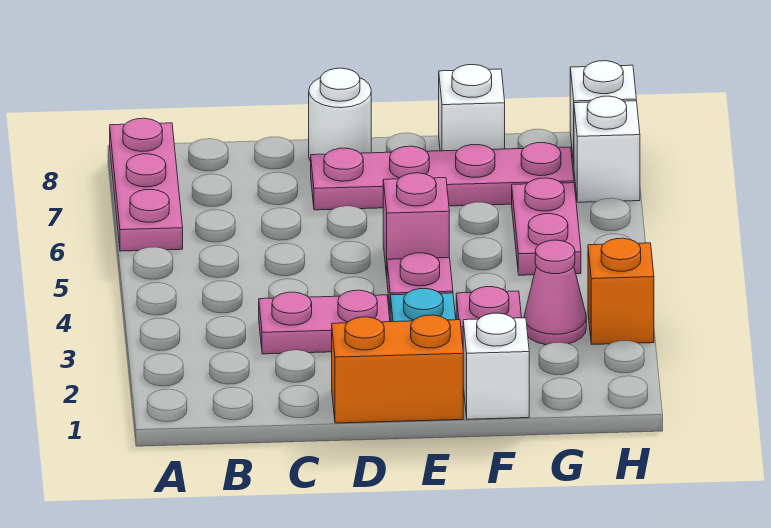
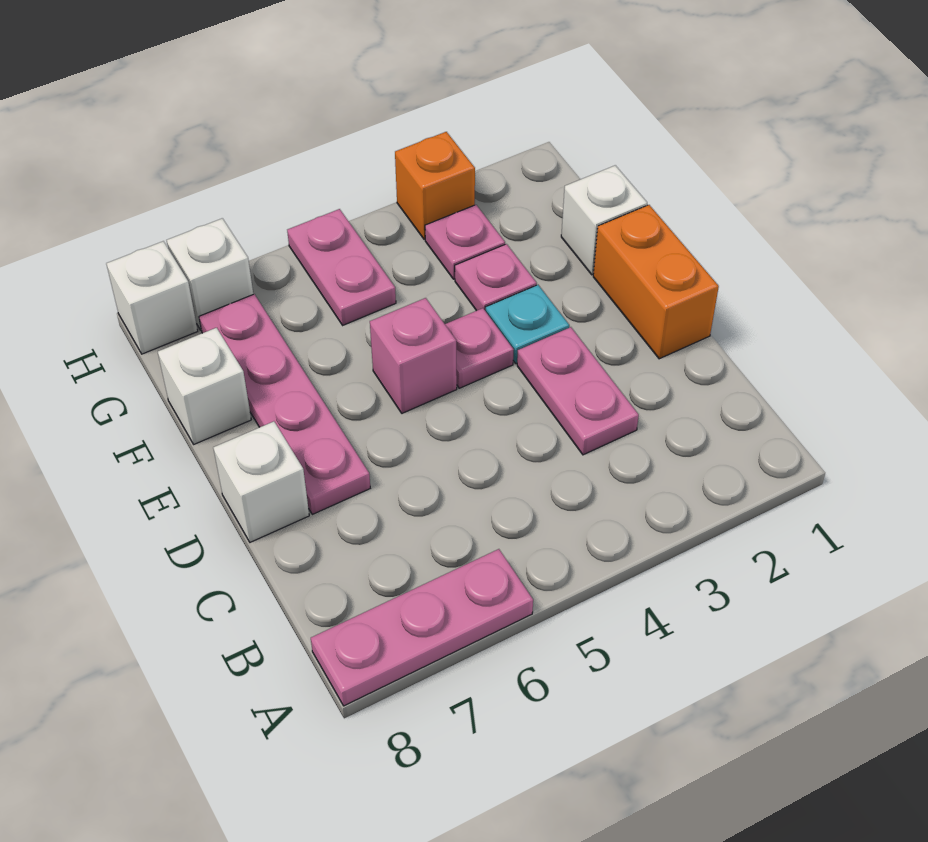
white round brick D8 level 1 -> white brick D8 level 1
pink cone G3 level 1 -> pink plate G3 level 1
pink plate G5:G6 level 1 -> pink plate G5:H5 level 1

